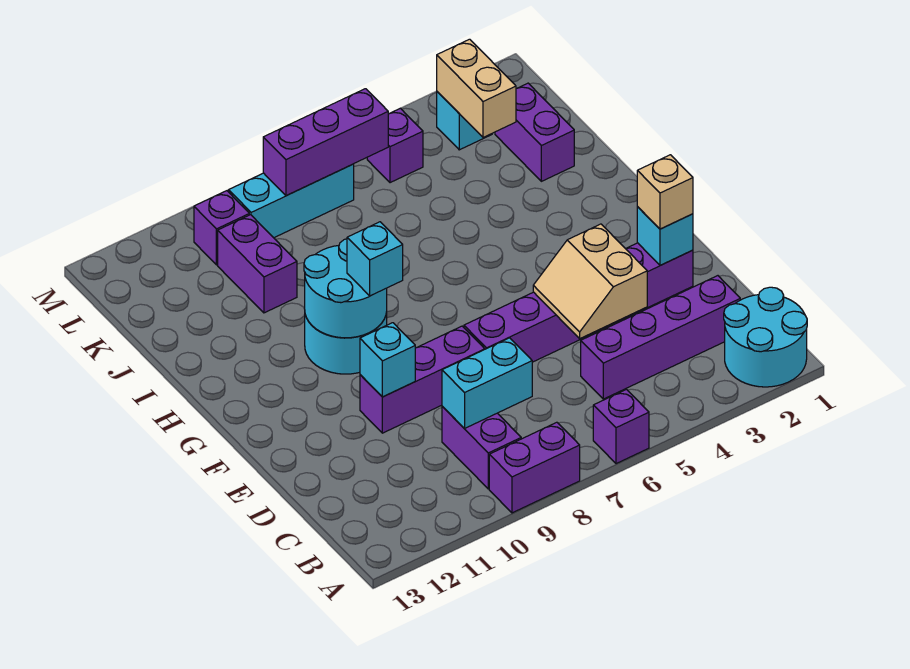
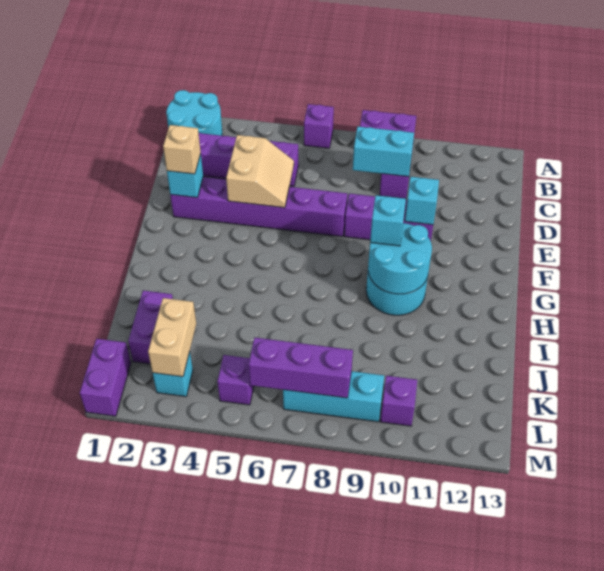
purple brick J10:K10 level 1 -> purple brick L1:M1 level 1

